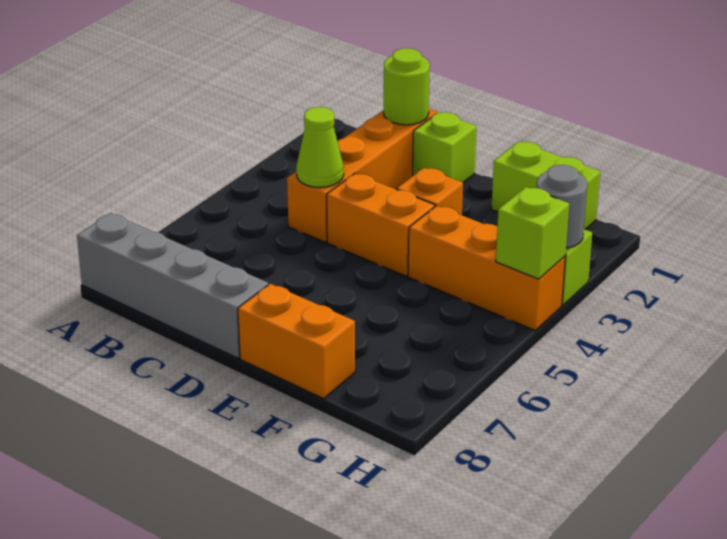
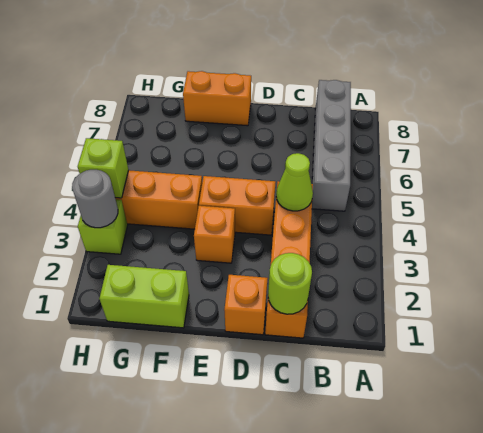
grey brick A8:D8 level 1 -> grey brick B5:B8 level 1
lime brick D1 level 1 -> orange brick D1 level 1

